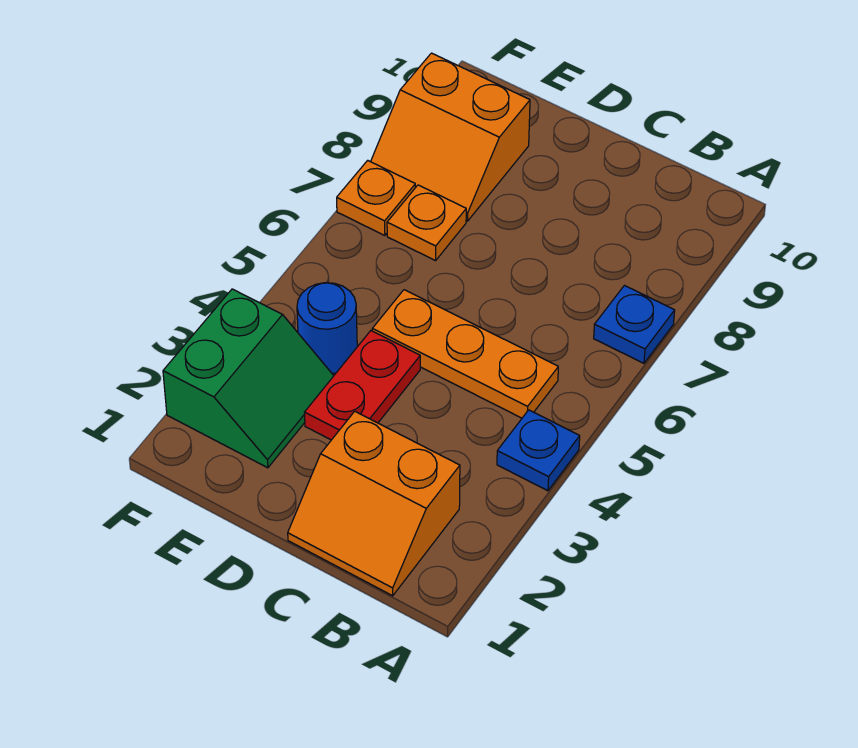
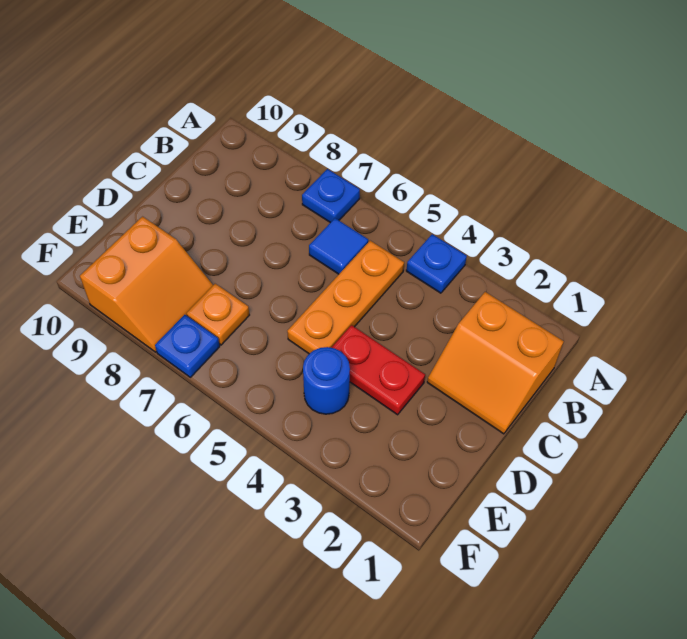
orange slope B1:C2 level 1 top 2 -> orange slope B1:C2 level 1 top B
none -> blue tile B6 level 1
green slope E2:F3 level 1 top F -> none
orange plate F7 level 1 -> blue plate F7 level 1

